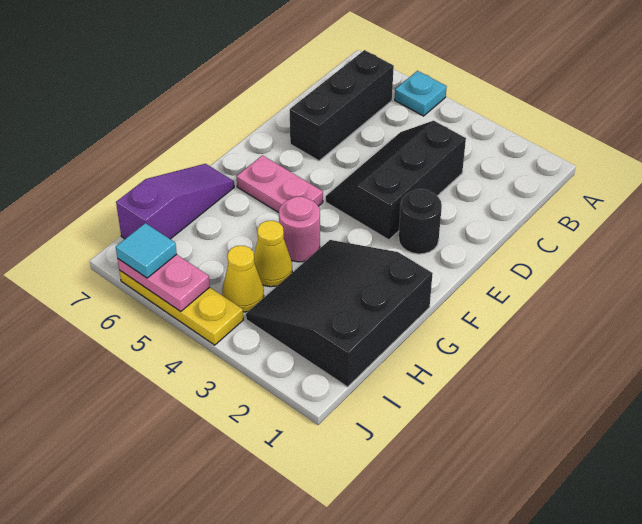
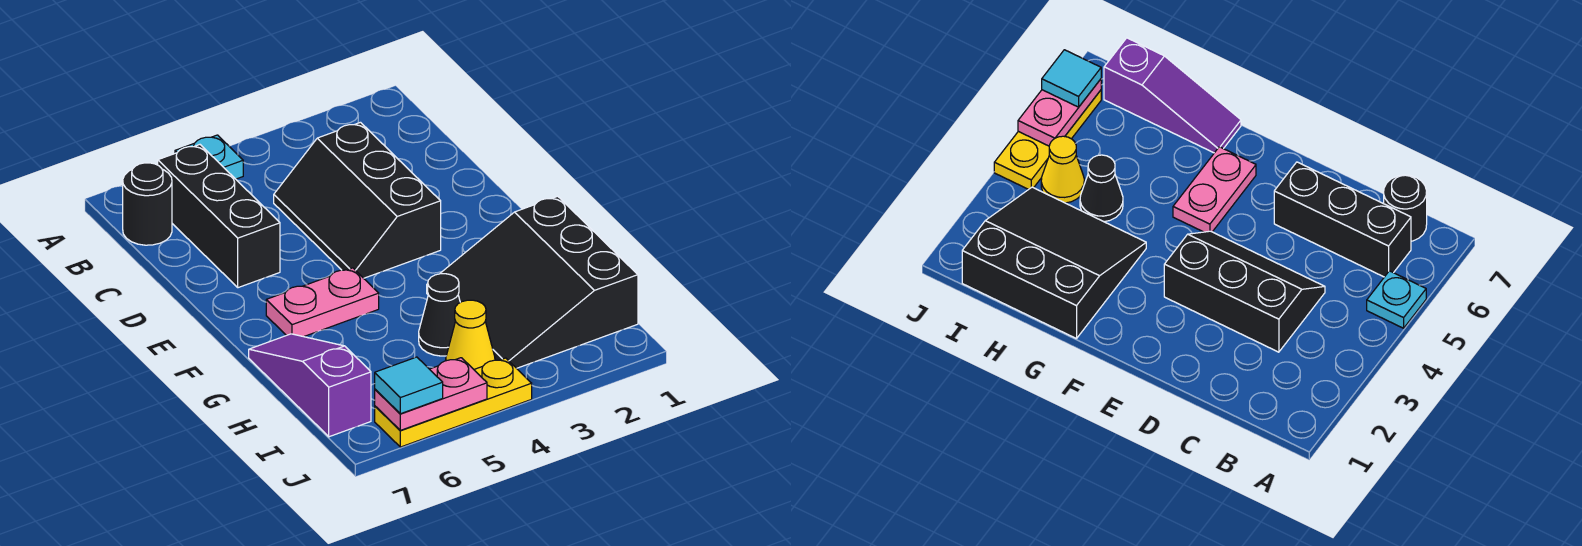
black round brick E2 level 1 -> black round brick B7 level 1
pink round brick G4 level 1 -> none
yellow cone H4 level 1 -> black cone H4 level 1

